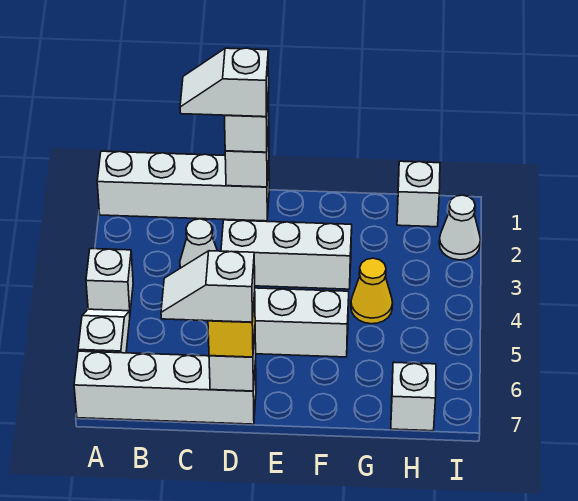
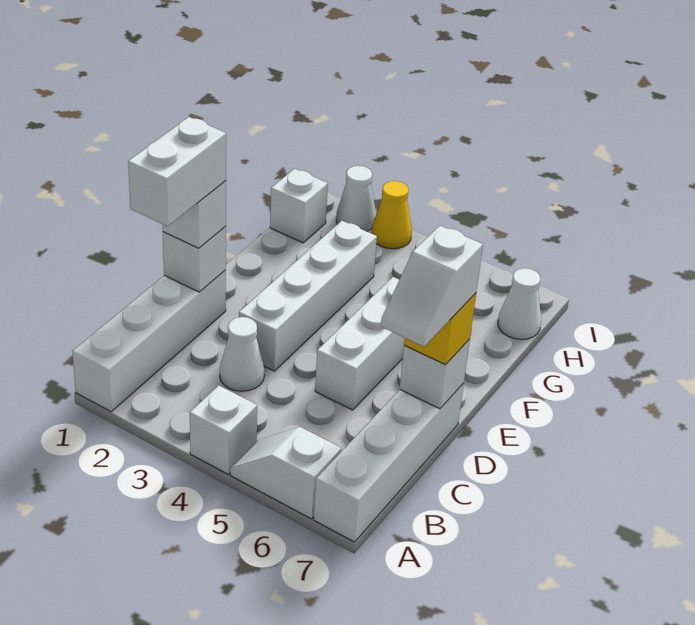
white slope C1:D1 level 4 top D -> white brick C1:D1 level 4
white brick D3:F3 level 1 -> white brick D3:G3 level 1
yellow cone G4 level 1 -> yellow cone I3 level 1
white brick H7 level 1 -> white cone H7 level 1

